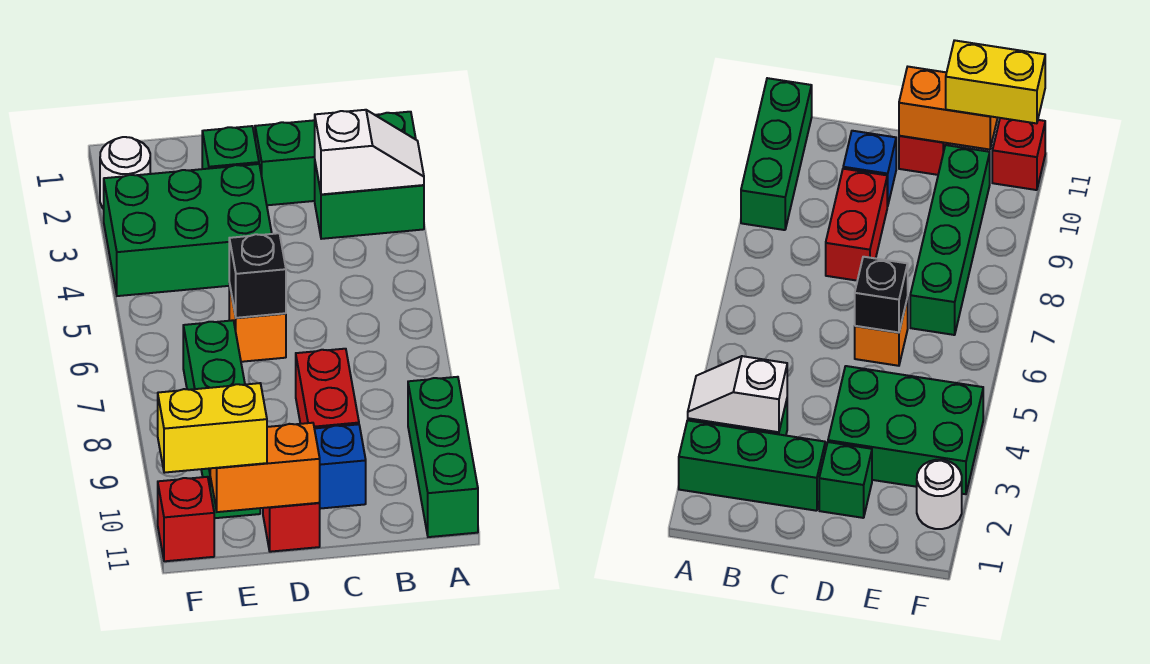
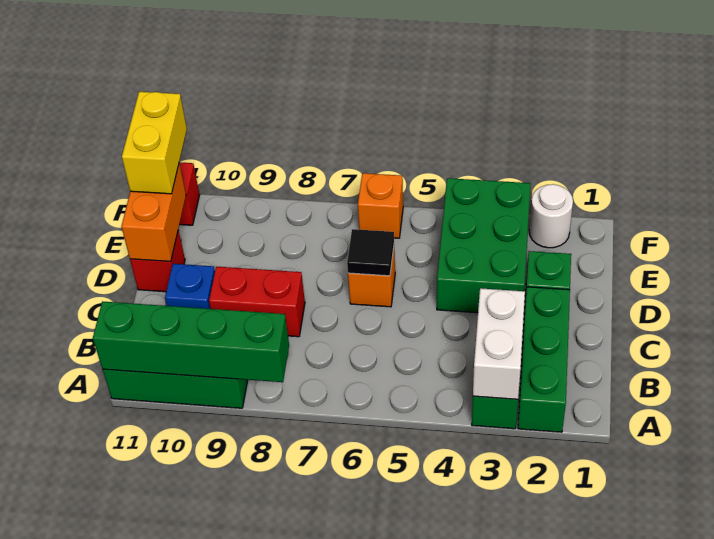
white slope A3:B3 level 2 top B -> white brick A3:B3 level 2
black brick D6 level 2 -> black tile D6 level 2
green brick E7:E10 level 1 -> green brick A8:A11 level 2
none -> orange brick F6 level 1

